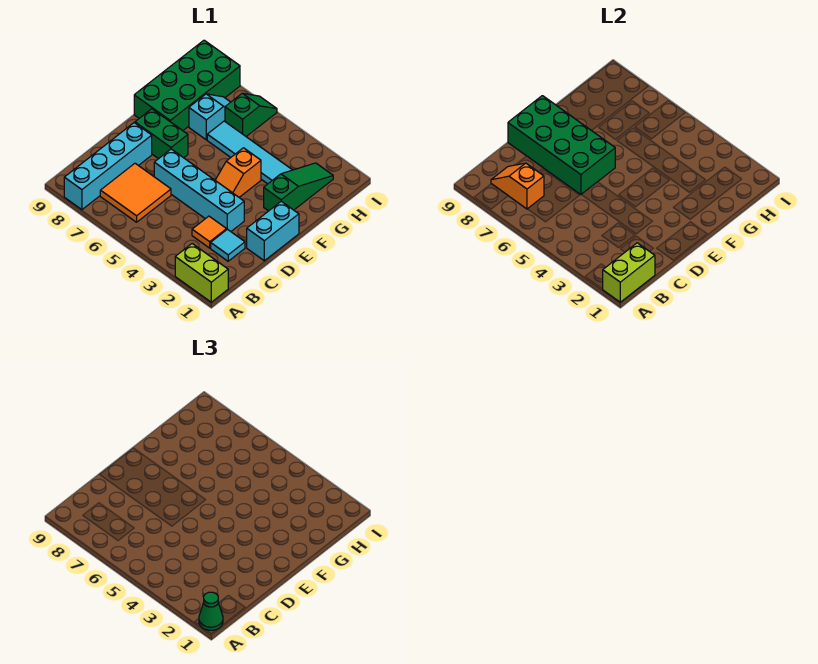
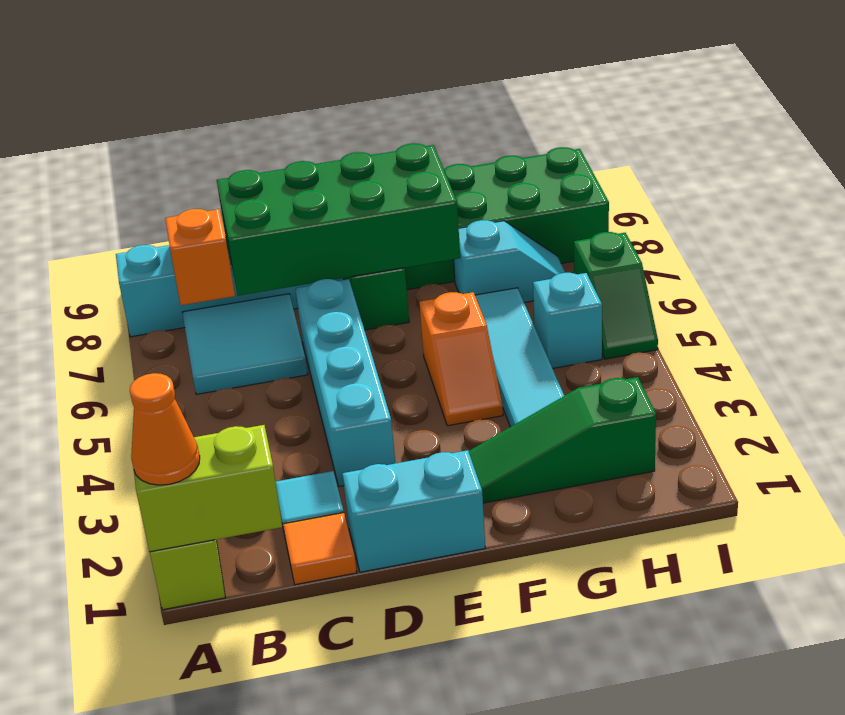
green cone A1 level 3 -> orange cone A1 level 3
orange tile B6:C7 level 1 -> cyan tile B6:C7 level 1
orange tile C3 level 1 -> orange tile C1 level 1
green brick D6:E9 level 2 -> green brick C7:F8 level 2
orange slope E4:F4 level 1 top F -> orange slope F4:F5 level 1 top 5
green slope F2:H2 level 1 top F -> green slope F2:H2 level 1 top H
none -> cyan brick H5 level 1
green slope H6:I6 level 1 top H -> green slope I5:I6 level 1 top 6

